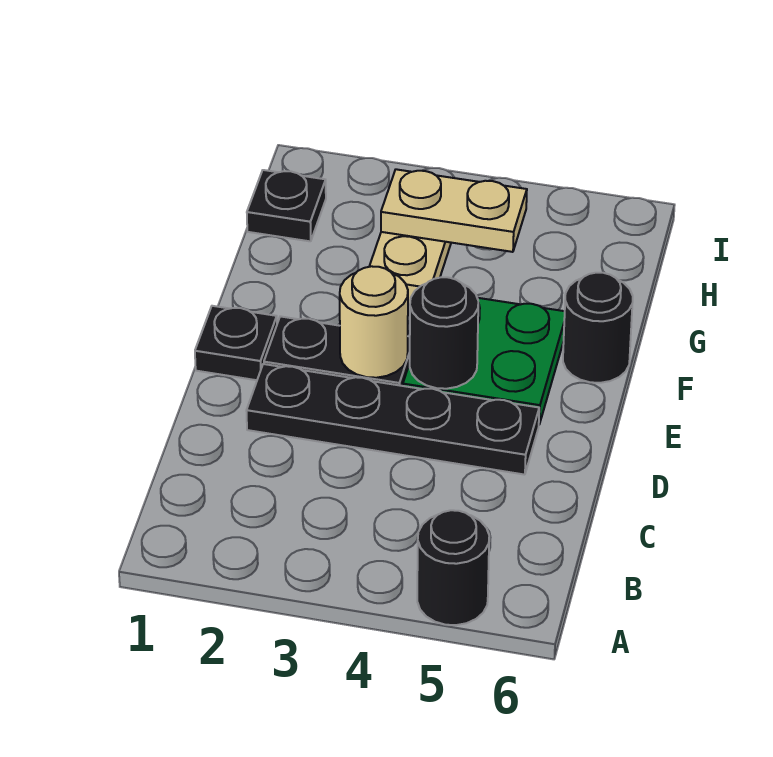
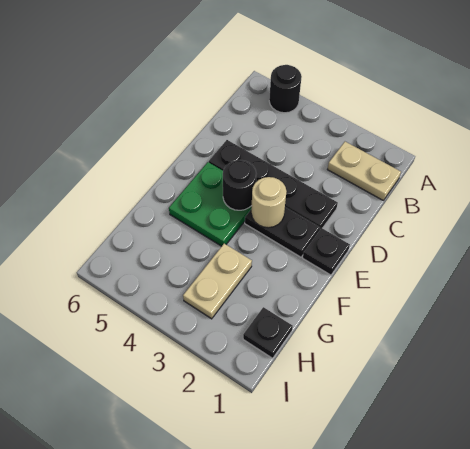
black round brick F6 level 1 -> none
tan plate H3:H4 level 2 -> tan plate B1:B2 level 1

